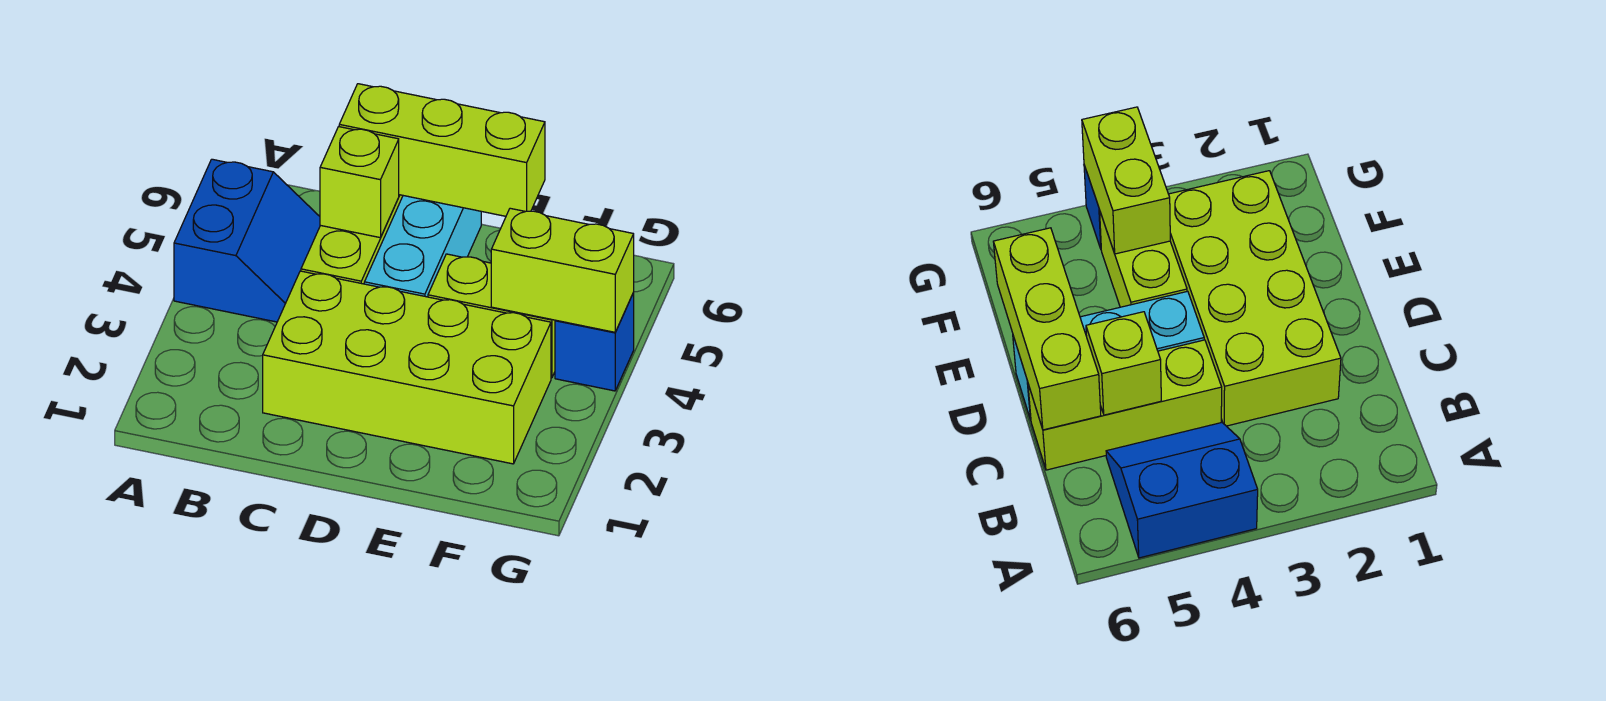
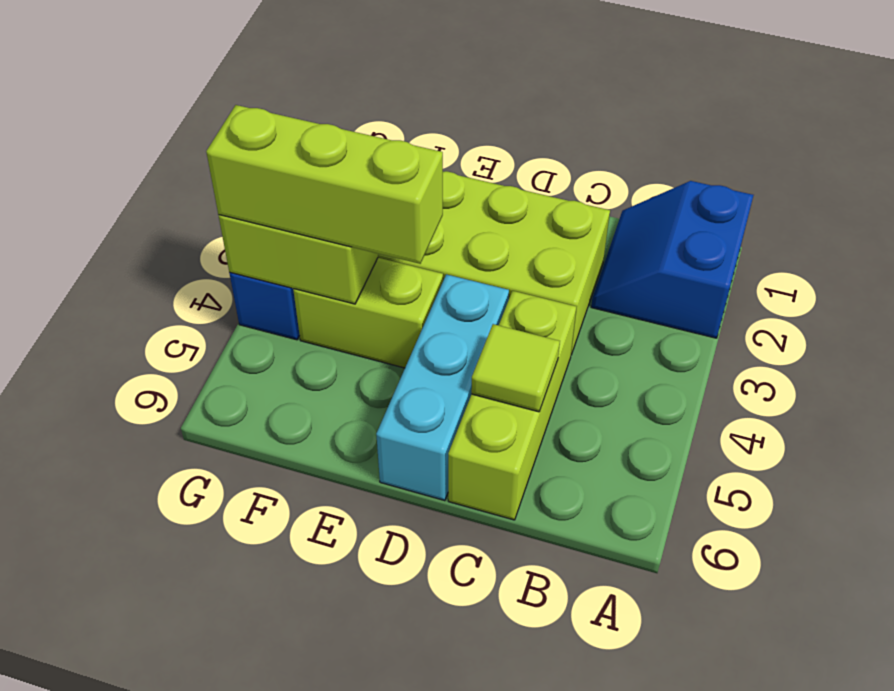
blue slope A4:B5 level 1 top A -> blue slope A1:B2 level 1 top A
lime brick C5 level 2 -> lime tile C5 level 2
lime brick C6:E6 level 2 -> lime brick E4:G4 level 3

